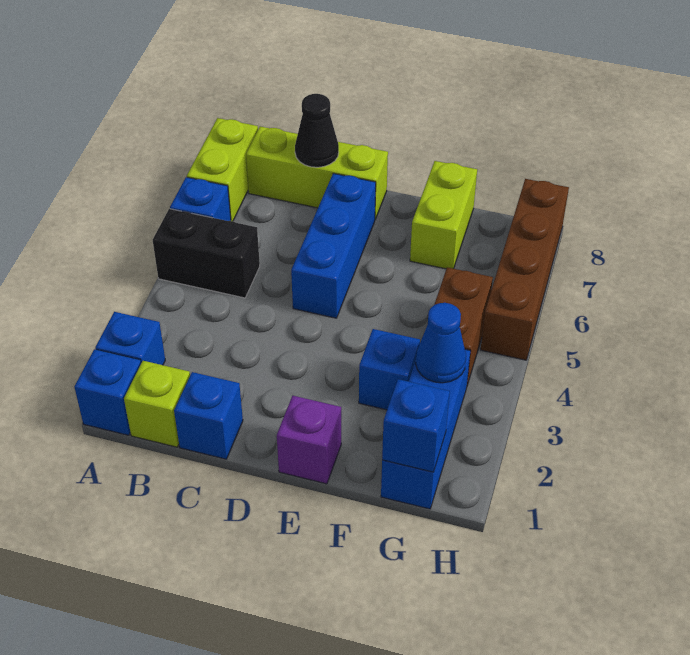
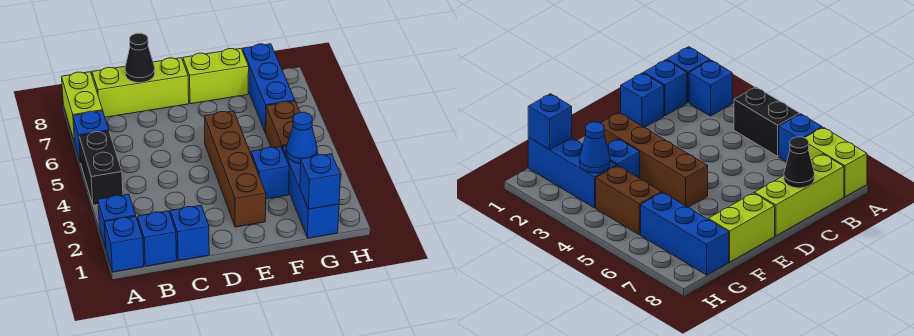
black brick A5:B5 level 1 -> black brick A4:A5 level 1
lime brick B1 level 1 -> blue brick B1 level 1
blue brick D5:D7 level 1 -> blue brick G6:G8 level 1
purple brick E1 level 1 -> none
lime brick F7:F8 level 1 -> lime brick E8:F8 level 1
brown brick H5:H8 level 1 -> brown brick E2:E5 level 1

